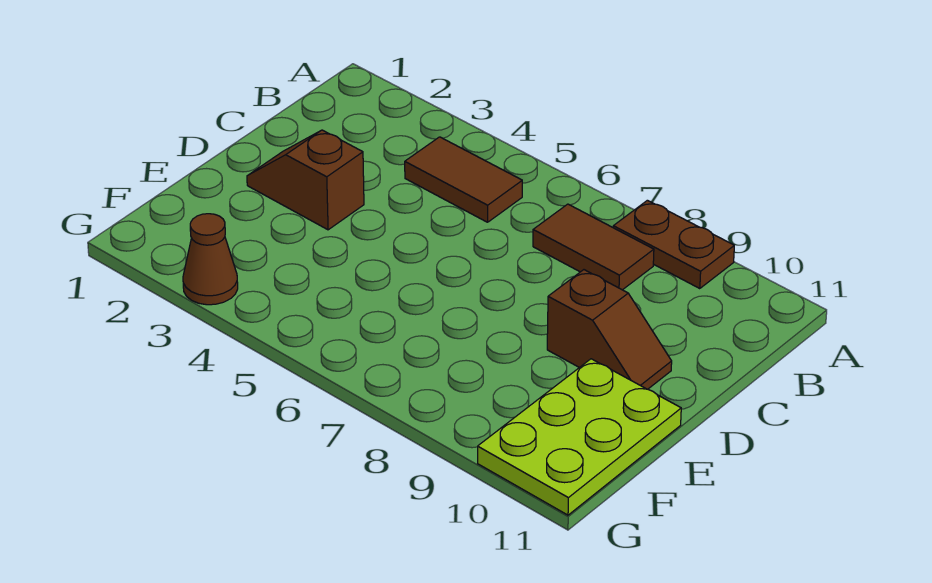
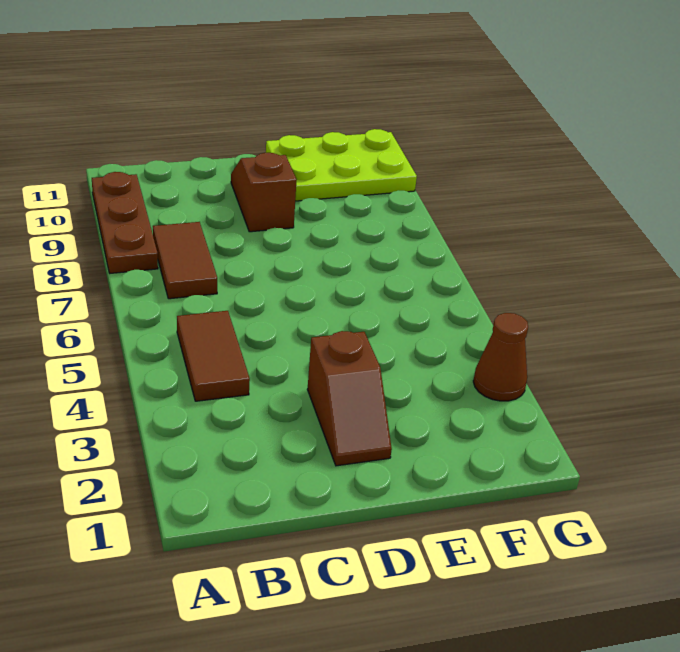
brown plate A8:A9 level 1 -> brown plate A8:A10 level 1

